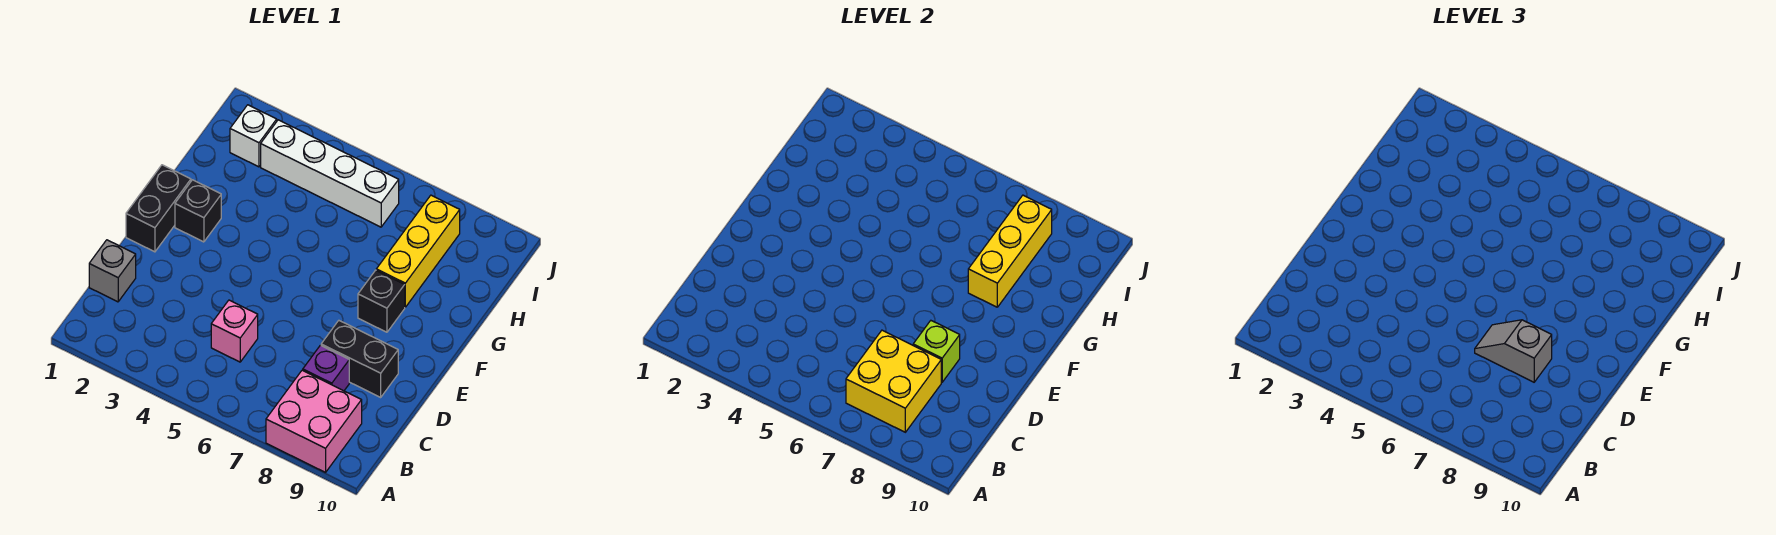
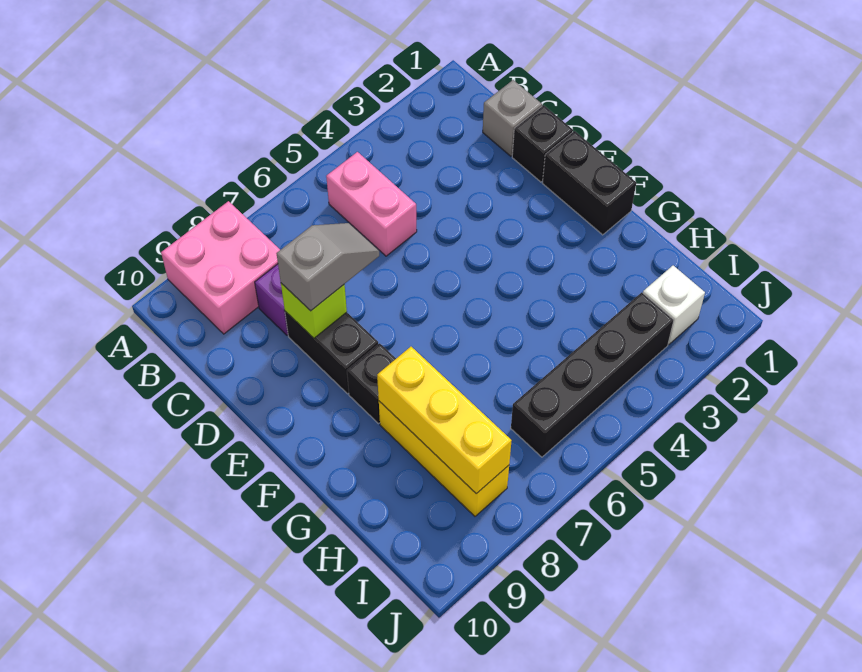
yellow brick B7:C8 level 2 -> none
pink brick C5 level 1 -> pink brick B5:C5 level 1
black brick D8:D9 level 1 -> black brick D8:E8 level 1
black brick F2 level 1 -> black brick D1 level 1
white brick I3:I6 level 1 -> black brick I3:I6 level 1

